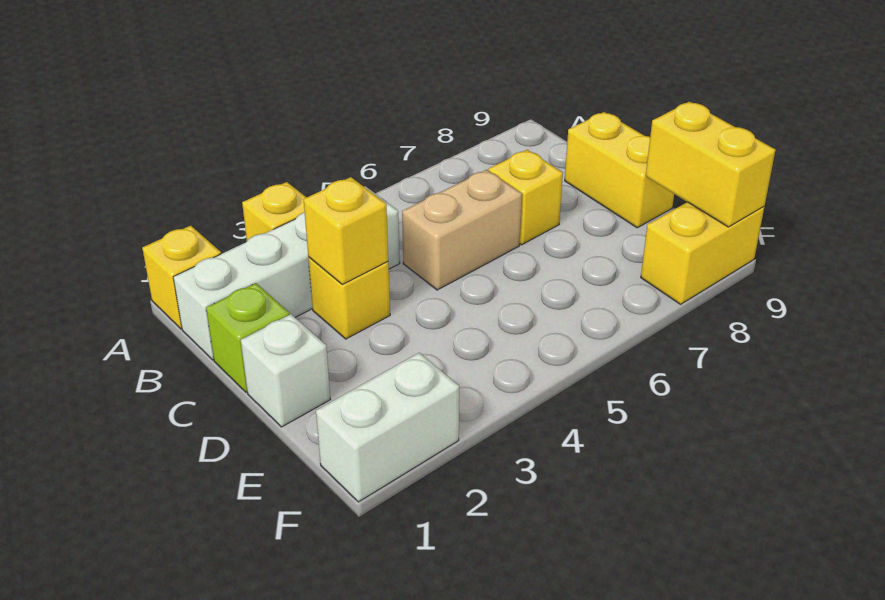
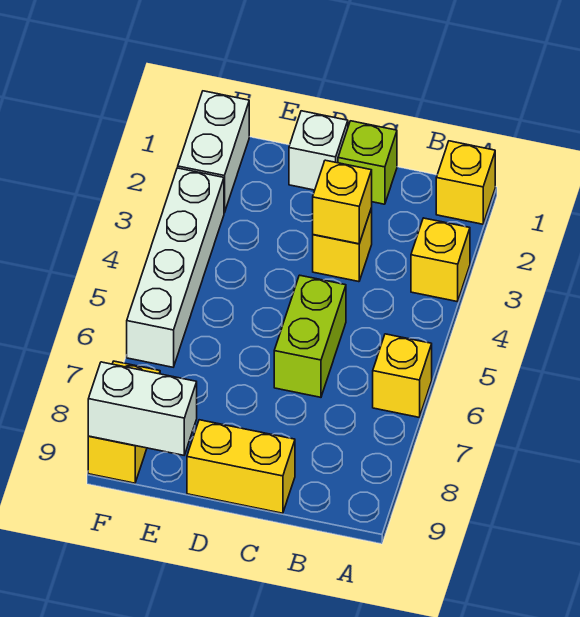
white brick B1:B4 level 1 -> white brick F3:F6 level 1
tan brick C5:C6 level 1 -> lime brick C5:C6 level 1
yellow brick C7 level 1 -> yellow brick A6 level 1
yellow brick E9:F9 level 2 -> white brick E9:F9 level 2

